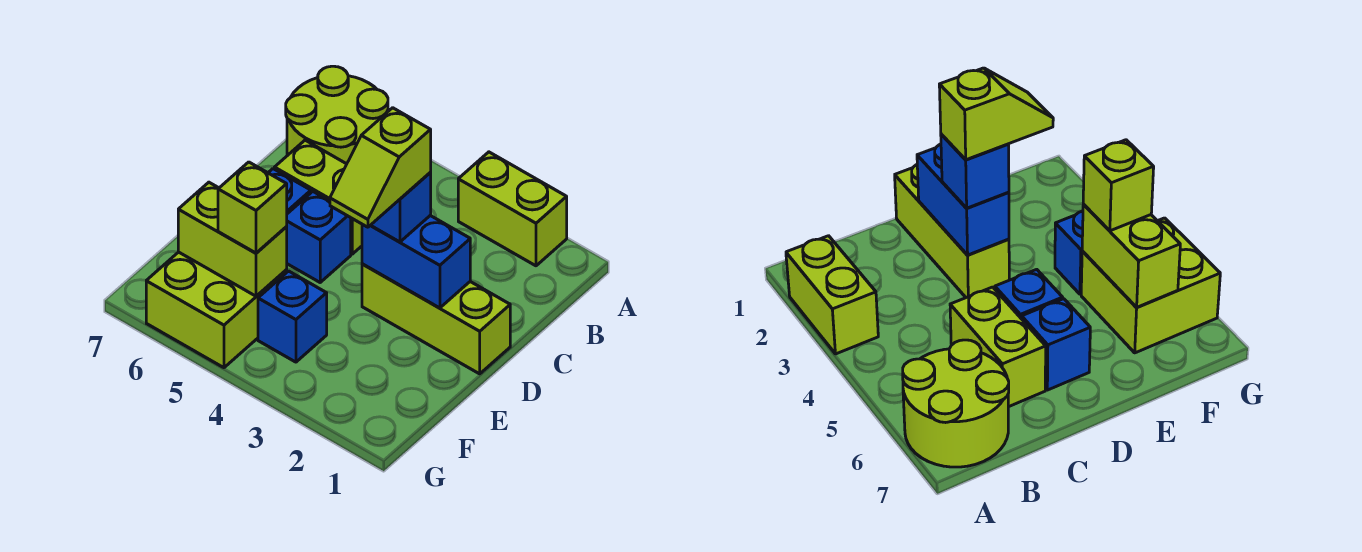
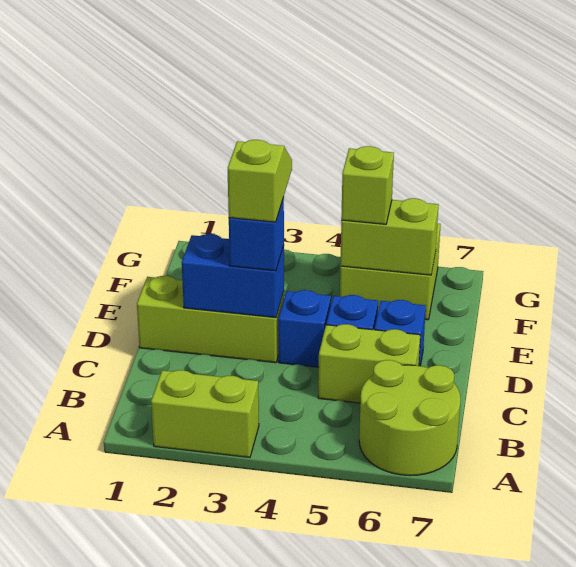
blue brick F4 level 1 -> blue brick D4 level 1

